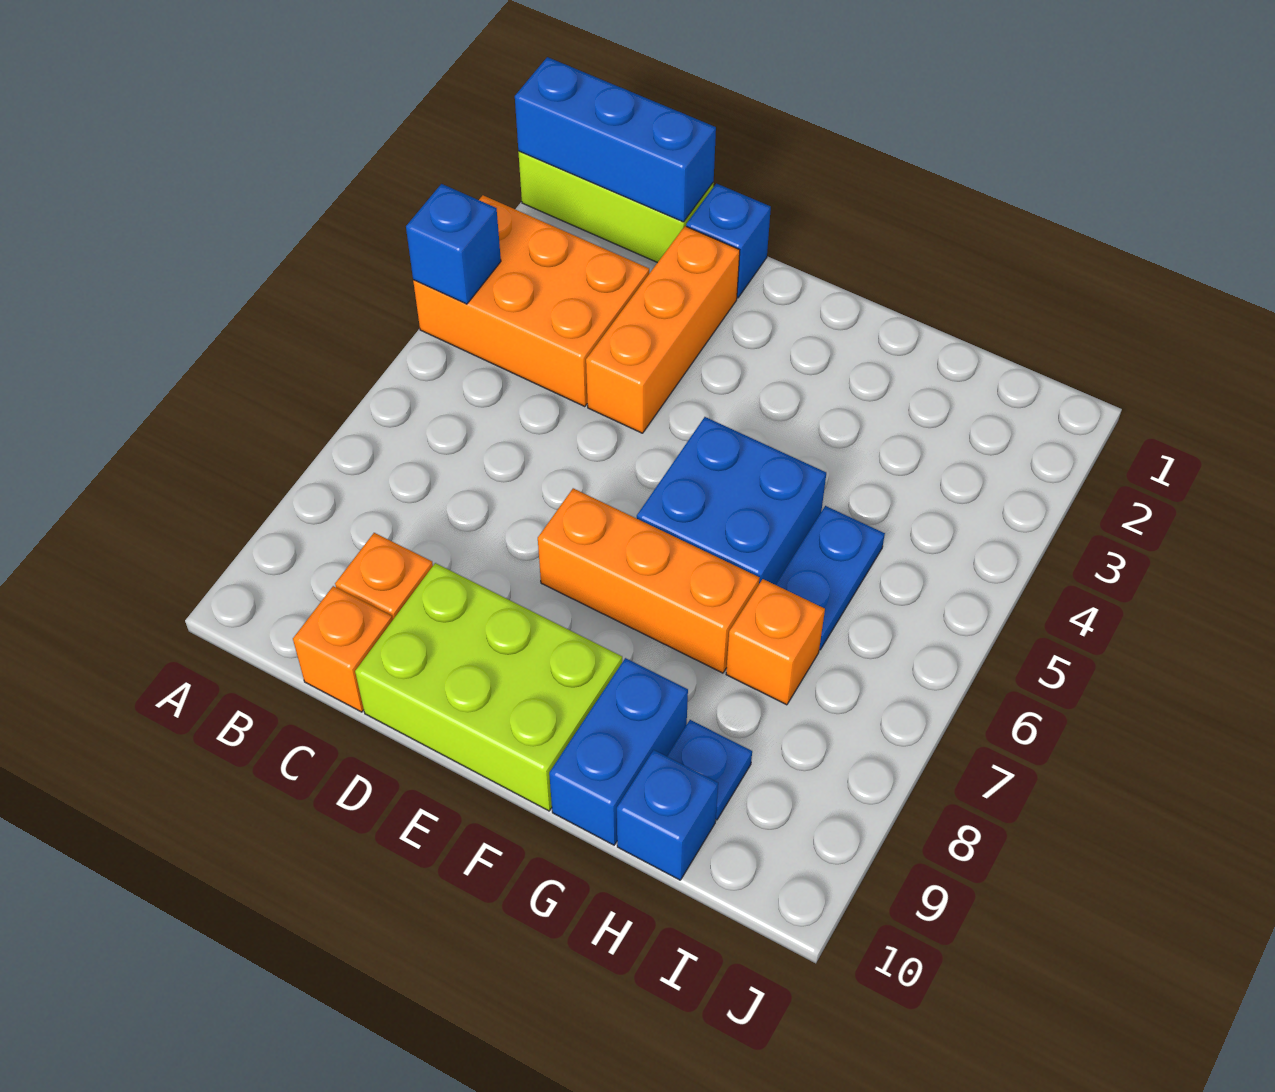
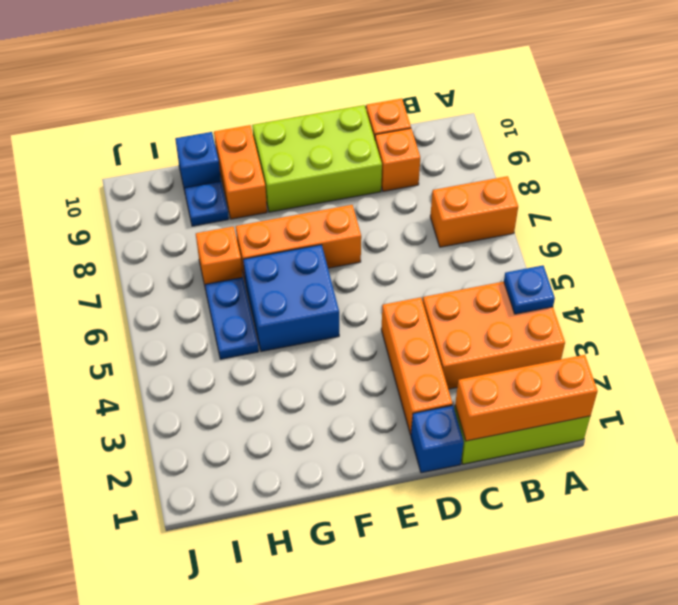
blue brick A1:C1 level 2 -> orange brick A1:C1 level 2
blue brick A4 level 2 -> blue plate A4 level 2
none -> orange brick A7:B7 level 1
blue brick G9:G10 level 1 -> orange brick G9:G10 level 1

